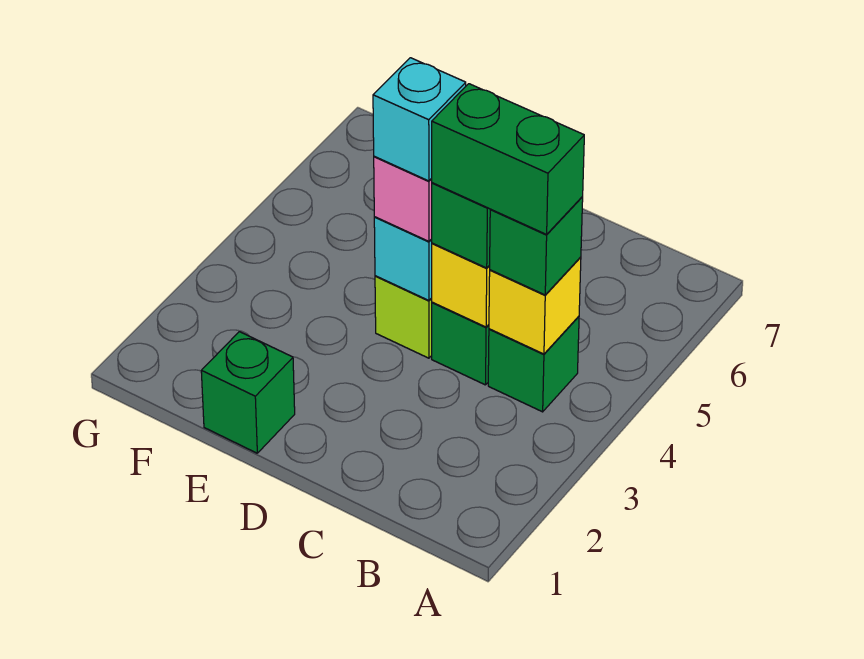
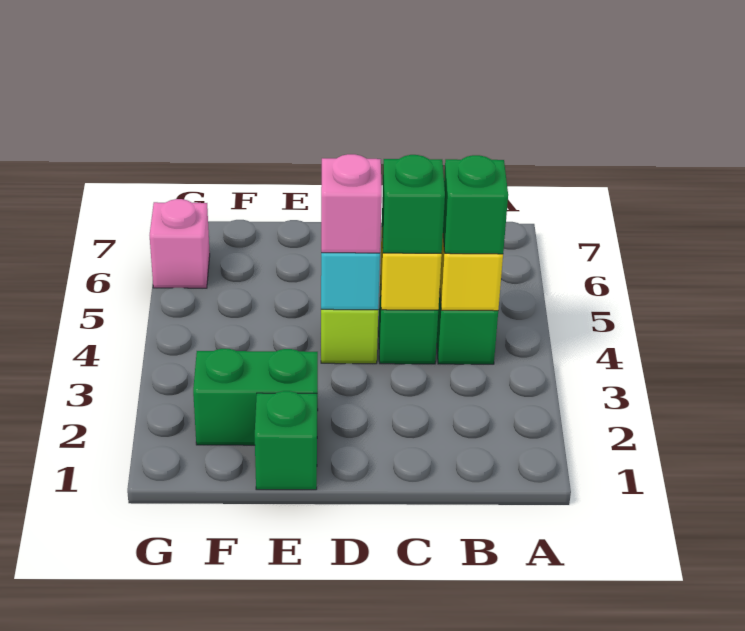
green brick B4:C4 level 4 -> green brick E2:F2 level 1
cyan brick D4 level 4 -> none
none -> pink brick G6 level 1

